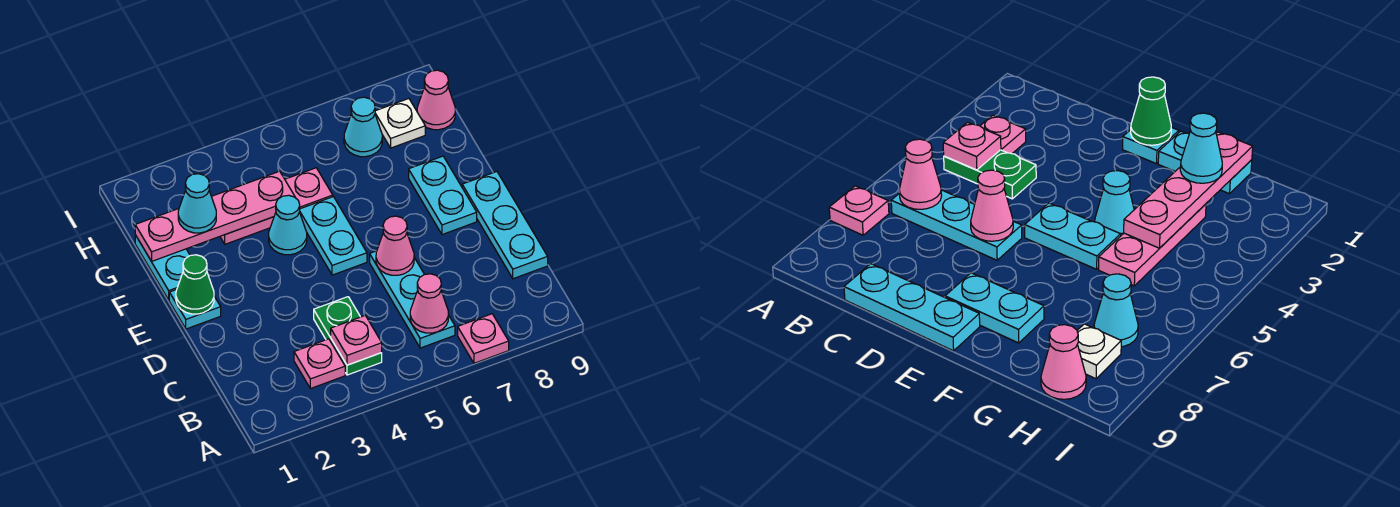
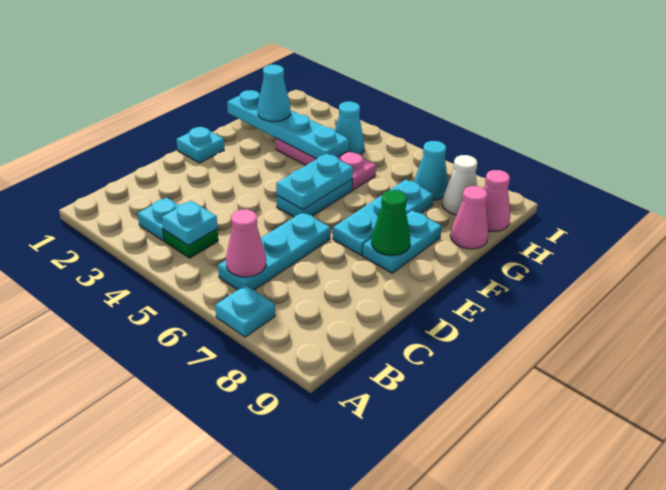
pink plate A7 level 1 -> cyan plate A7 level 1
pink plate B3 level 1 -> cyan plate B3 level 1
green plate B4:C4 level 1 -> green plate B4 level 1
pink plate B4 level 2 -> cyan plate B4 level 2
cyan plate C9:E9 level 1 -> cyan plate E7:G7 level 1
pink cone D6 level 2 -> pink cone G9 level 1
green cone E1 level 2 -> green cone E8 level 2
cyan plate F1:G1 level 1 -> cyan plate E5:F5 level 2
cyan cone F4 level 1 -> cyan cone H4 level 1
pink plate G1:G4 level 2 -> cyan plate G1:G4 level 2
white plate H8 level 1 -> white cone H8 level 1

